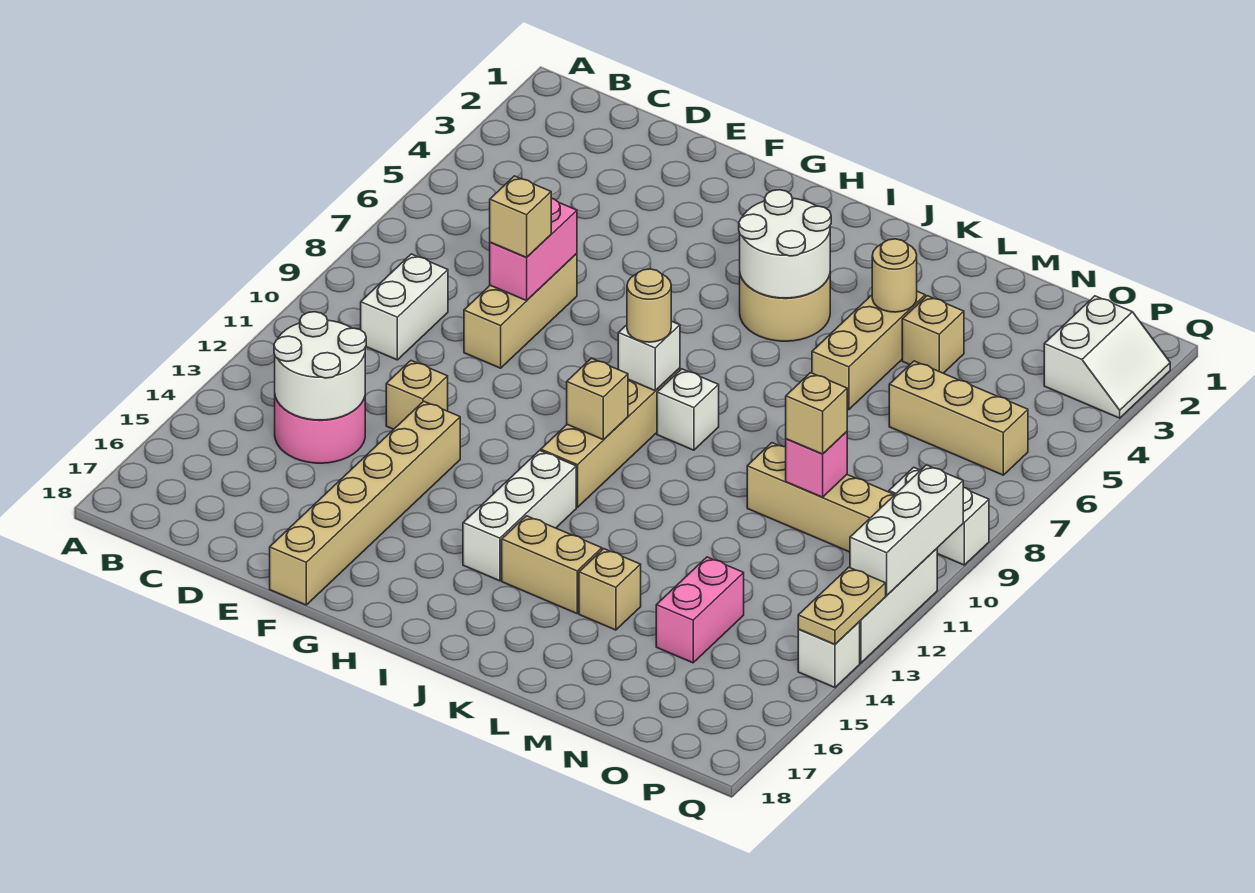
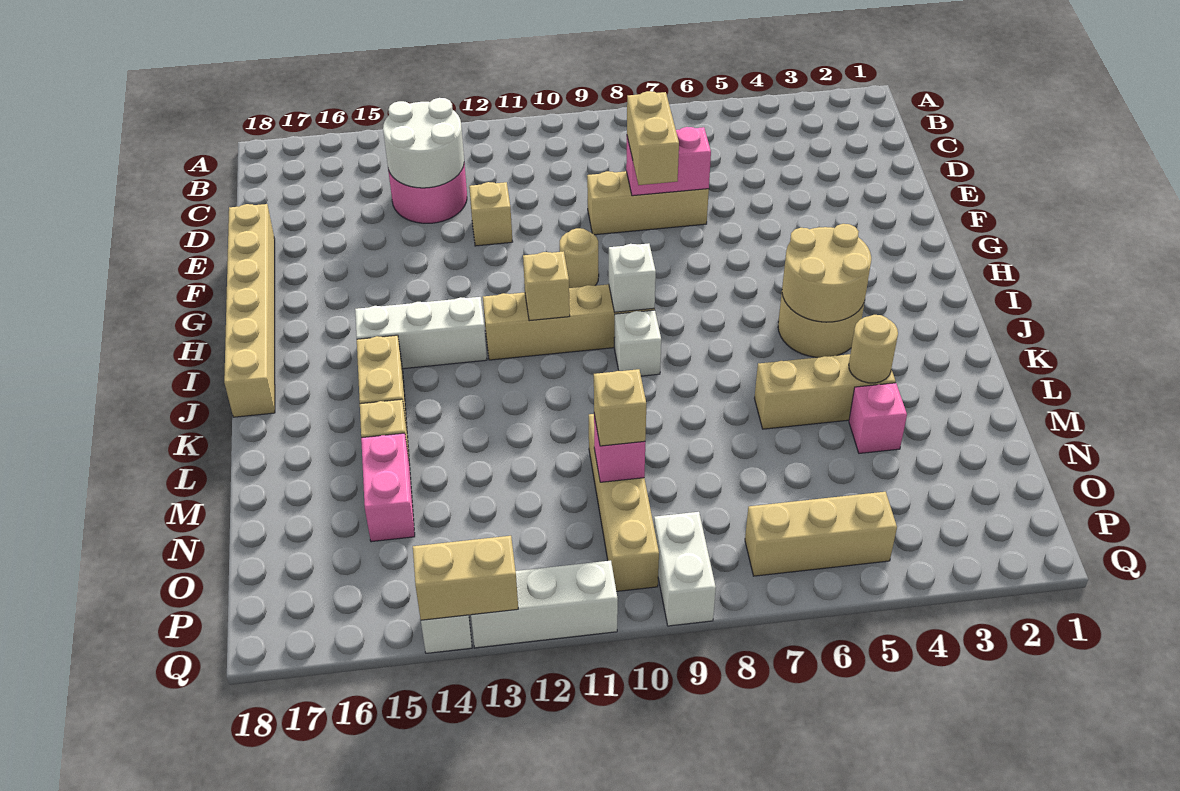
white brick C9:C10 level 1 -> none
tan brick E8 level 3 -> tan brick E8:F8 level 3
tan brick F13:F18 level 1 -> tan brick E18:J18 level 1
white round brick I4:J5 level 2 -> tan round brick I4:J5 level 2
tan round brick I9 level 3 -> tan round brick G10 level 1
tan brick M4 level 1 -> pink brick M4 level 1
tan brick N6:P6 level 1 -> tan brick P5:P7 level 1
pink brick N14:N15 level 1 -> pink brick M15:N15 level 1
white slope P2:Q3 level 1 top P -> none
white brick Q10:Q12 level 2 -> none
tan plate Q13:Q14 level 2 -> tan brick Q13:Q14 level 2

